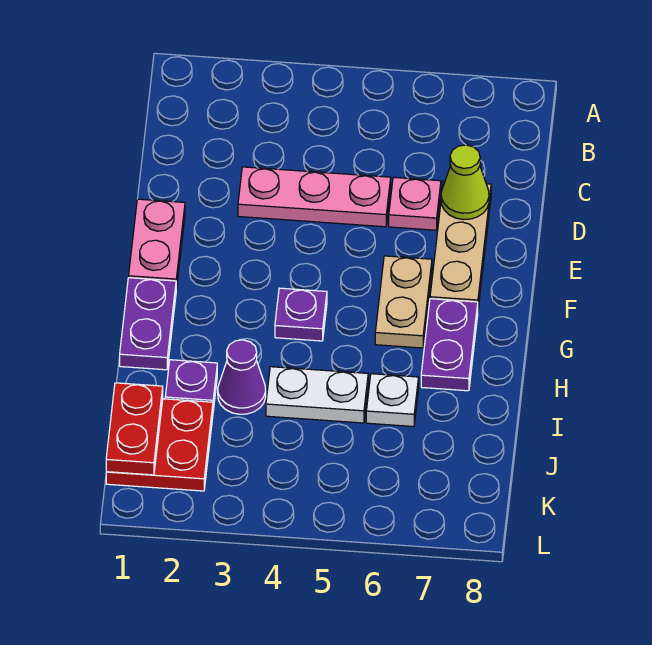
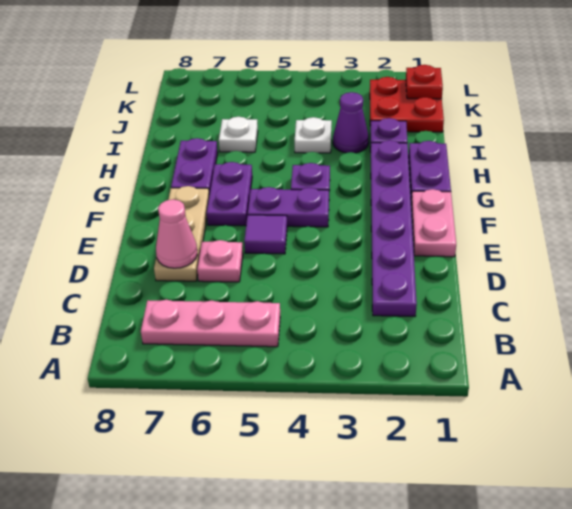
none -> purple plate C2:H2 level 1
pink plate D3:D5 level 1 -> pink plate B5:B7 level 1
lime cone D7 level 2 -> pink cone D7 level 2
none -> purple tile E5 level 1
none -> purple plate F4:F5 level 1
tan plate F6:G6 level 1 -> purple plate F6:G6 level 1
white plate I4:I5 level 1 -> white plate I4 level 1
red plate J1:K1 level 2 -> red plate K1 level 2

